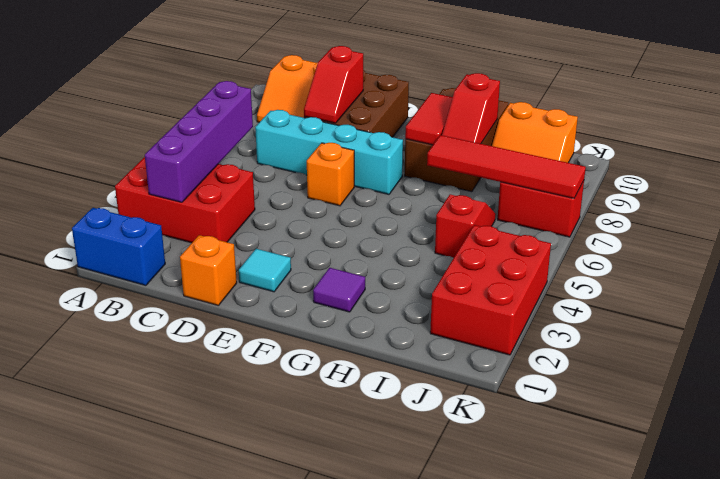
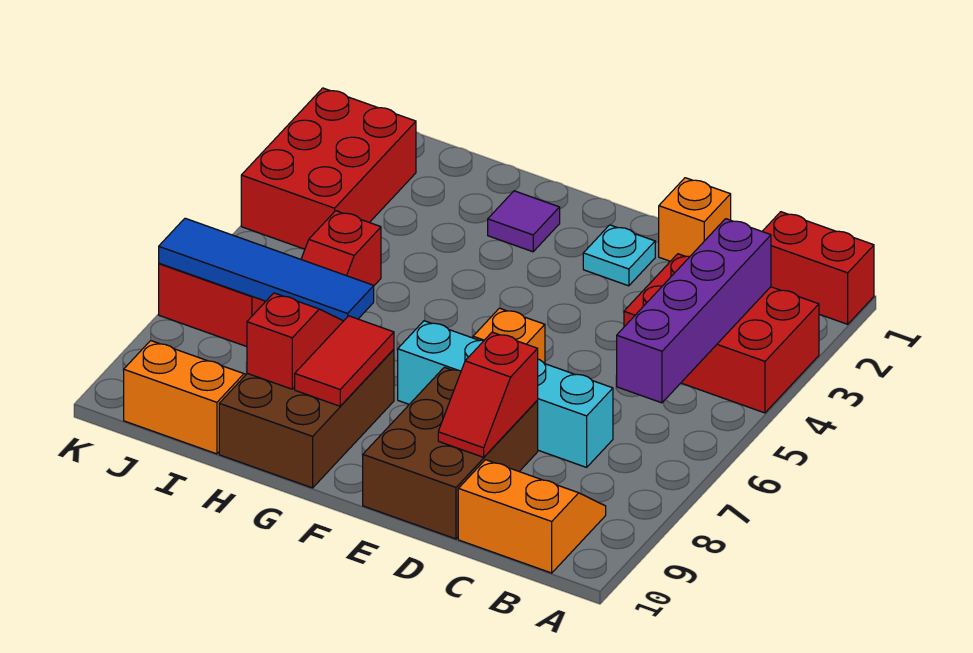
blue brick A1:B1 level 1 -> red brick A1:B1 level 1
red slope D8:D9 level 2 top 9 -> red slope D8:D9 level 2 top 8
cyan tile E2 level 1 -> cyan plate E2 level 1
red tile H7:K7 level 2 -> blue tile H7:K7 level 2

